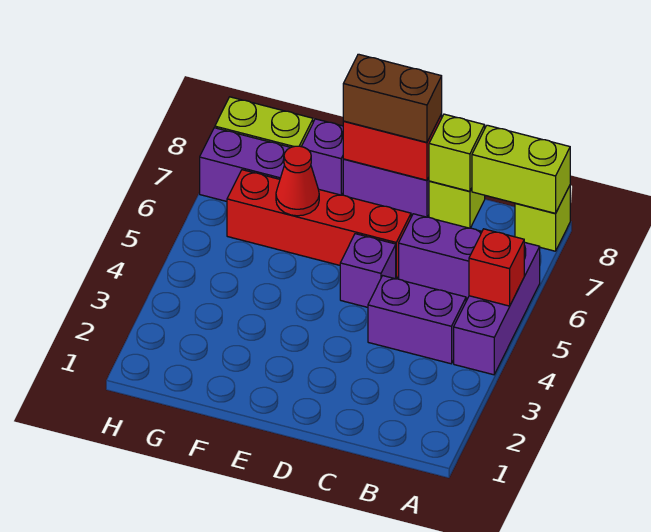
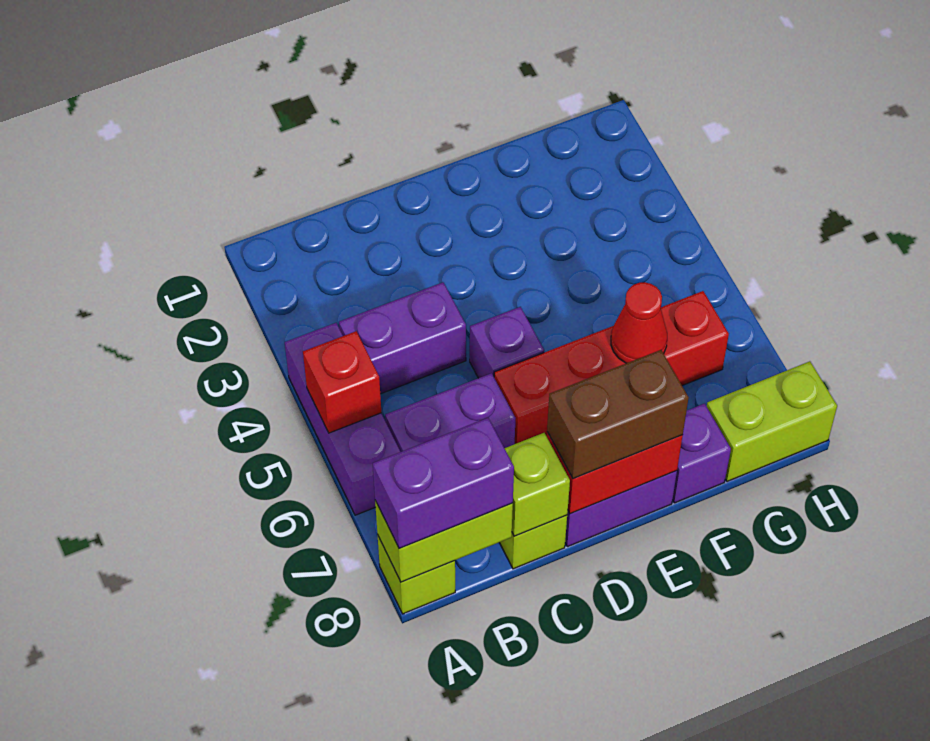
purple brick G7:H7 level 1 -> purple brick A8:B8 level 3

